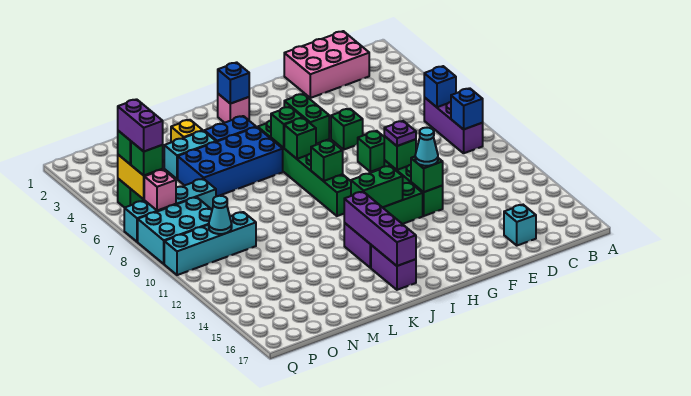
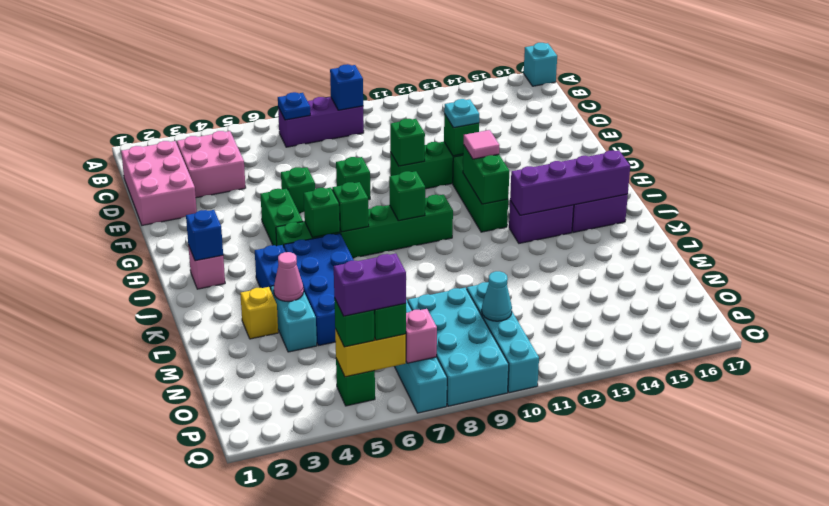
blue brick B7 level 2 -> blue plate B7 level 2
none -> pink brick C3:D4 level 1
cyan brick D16 level 1 -> cyan brick A17 level 1
purple plate F10 level 3 -> none
cyan cone F12 level 3 -> cyan plate F12 level 3
green brick G4:G5 level 1 -> green brick G5:H5 level 1
none -> pink tile H12 level 3
none -> pink cone L4 level 2
cyan brick O8:Q9 level 1 -> cyan brick N8:Q9 level 1

